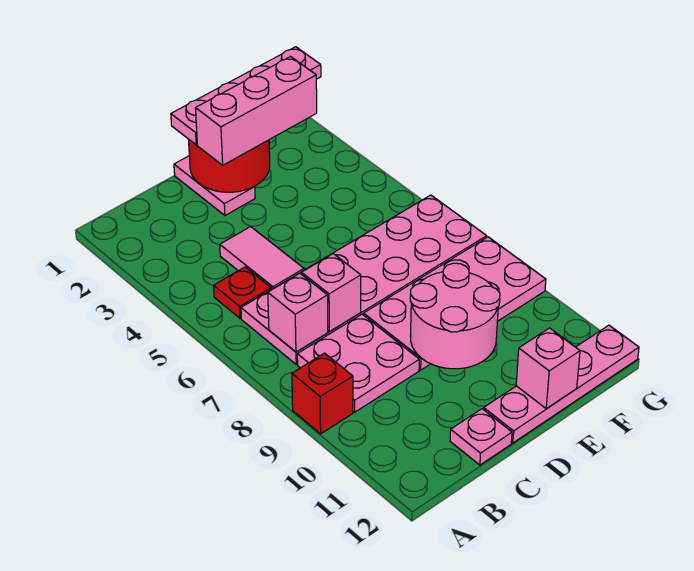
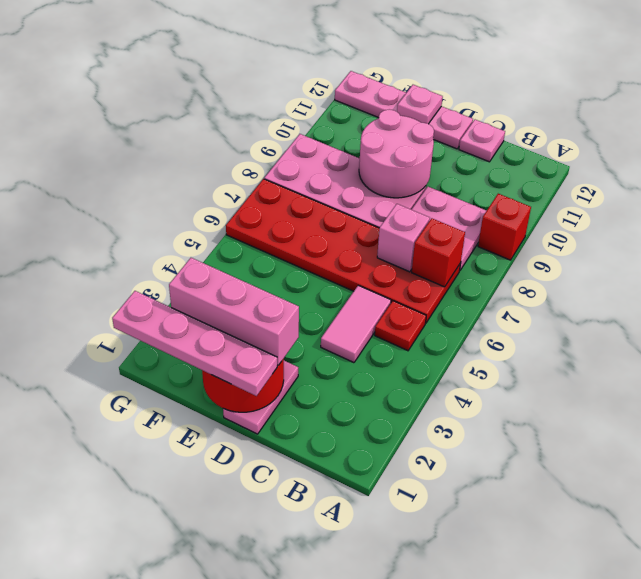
pink plate B6:G7 level 1 -> red plate B6:G7 level 1
pink brick B7 level 2 -> red brick B7 level 2
pink brick E12 level 2 -> pink plate E12 level 2

